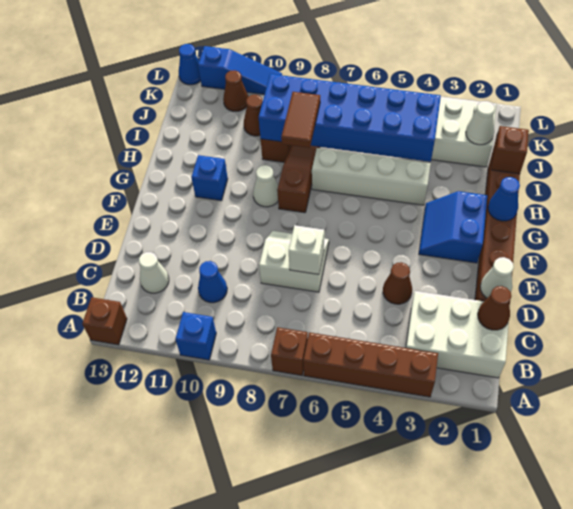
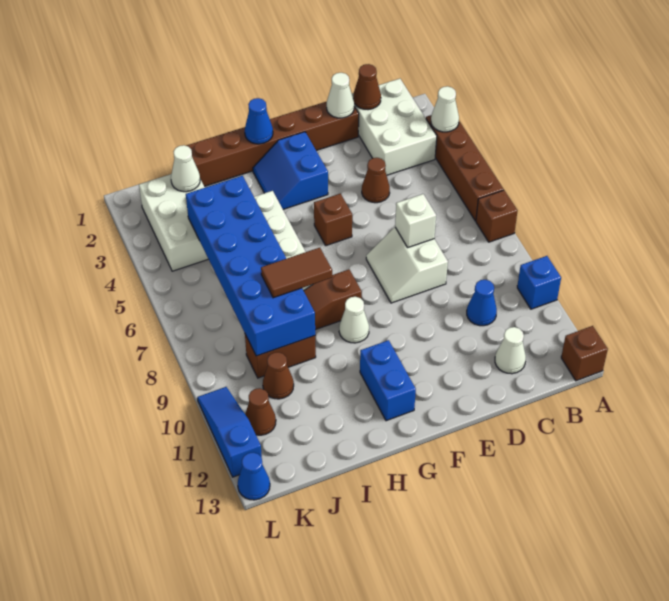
none -> white cone A3 level 2
blue slope F2:G3 level 1 top 2 -> blue slope F2:G3 level 1 top F
blue brick G11 level 1 -> blue brick G11:G12 level 1
brown brick I1 level 2 -> brown brick F5 level 1

